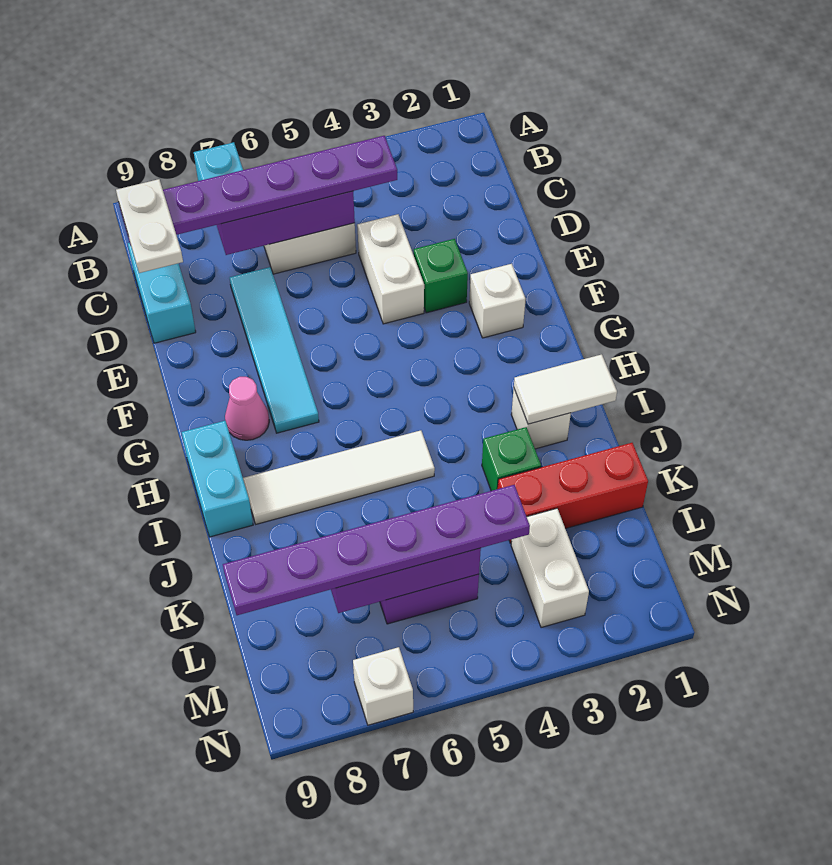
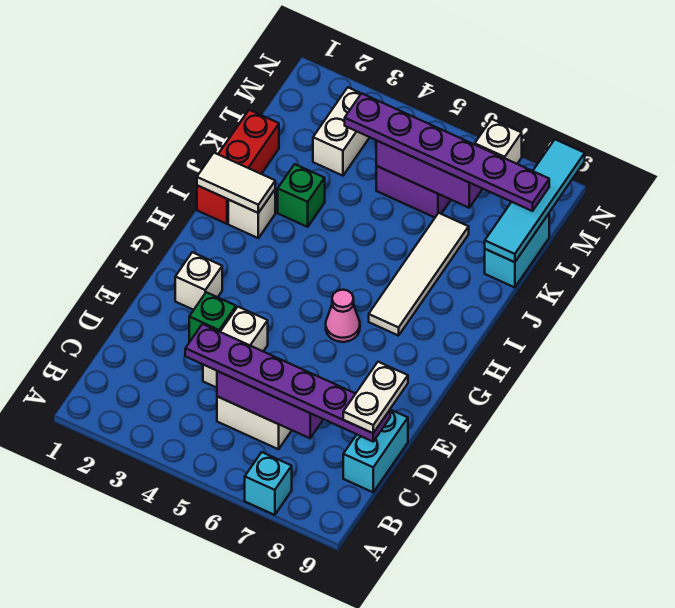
cyan tile D7:G7 level 1 -> cyan tile K9:N9 level 2
pink cone G8 level 1 -> pink cone G6 level 1
cyan brick H9:I9 level 1 -> cyan brick K9:L9 level 1
white tile I5:I8 level 1 -> white tile H7:K7 level 1
red brick K1:K3 level 1 -> red brick I1:K1 level 1

